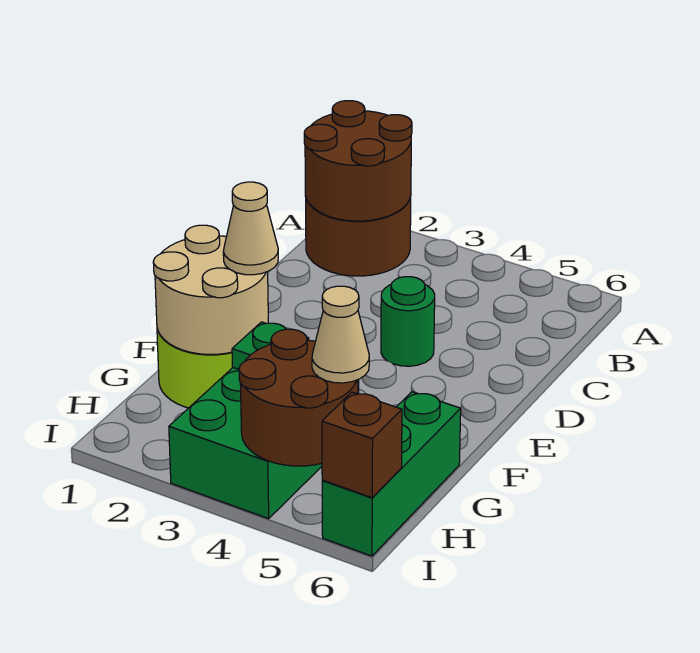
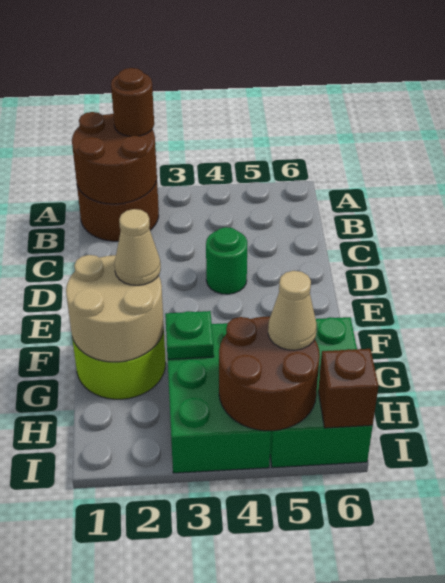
none -> brown round brick A2 level 3
green brick G6:I6 level 1 -> green brick G5:I6 level 1

